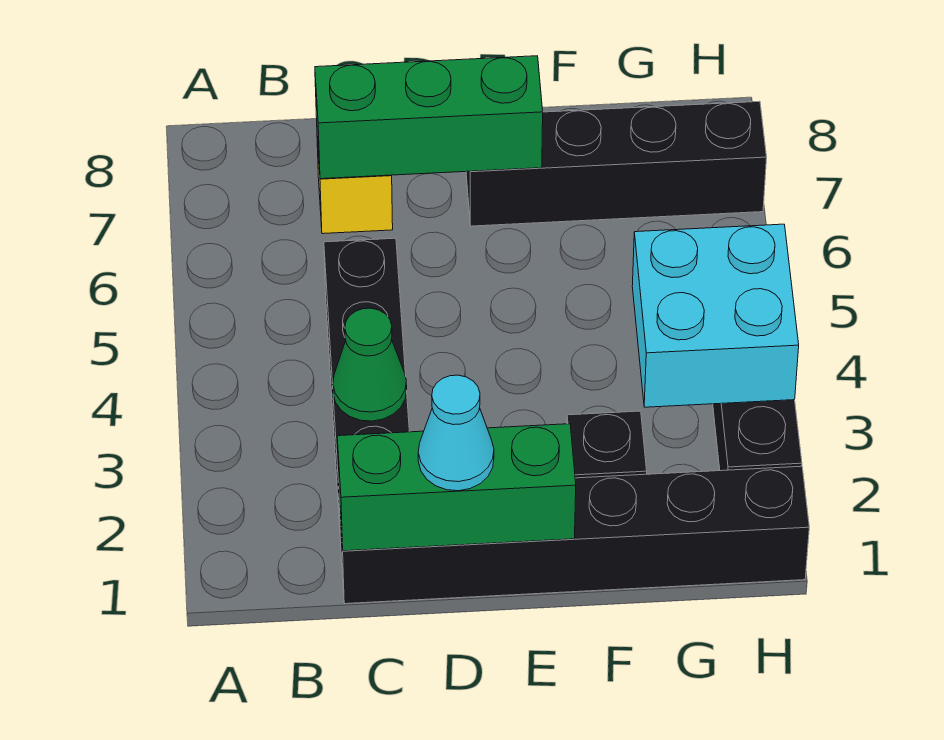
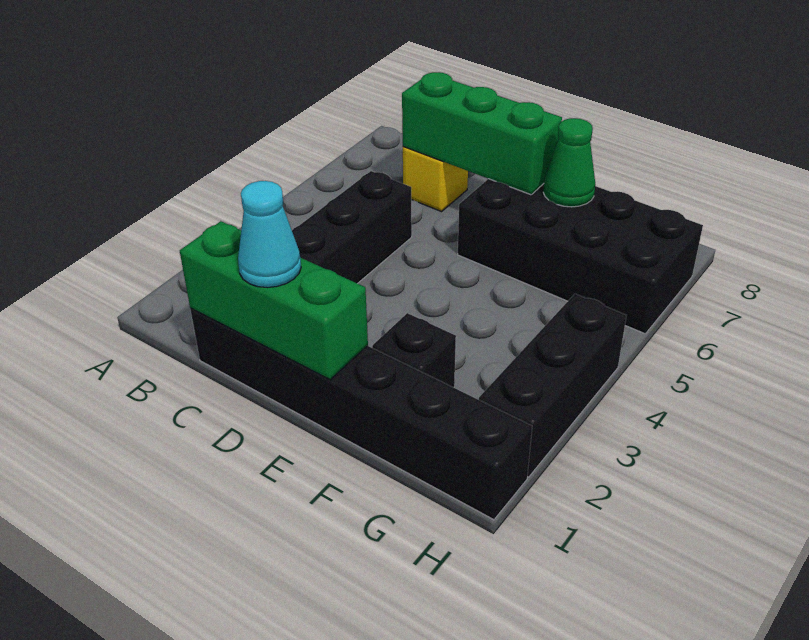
green cone C3 level 2 -> green cone F7 level 2
black brick E7:H7 level 1 -> black brick E6:H7 level 1
cyan brick G3:H4 level 2 -> none

